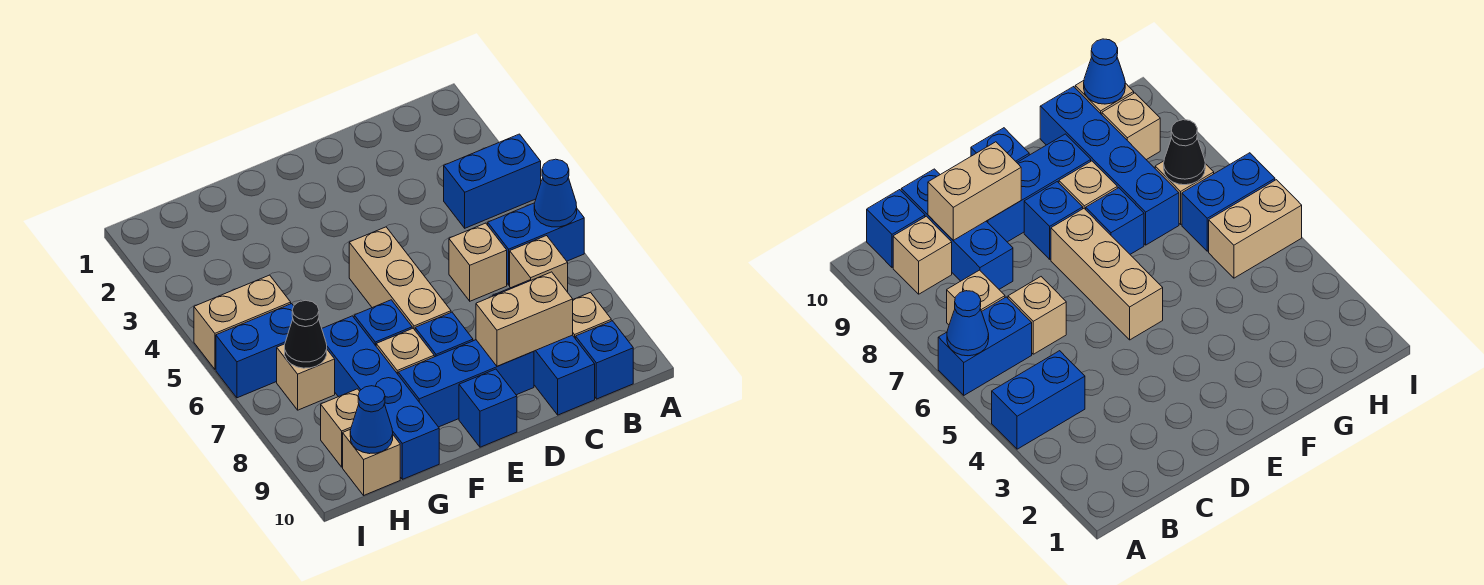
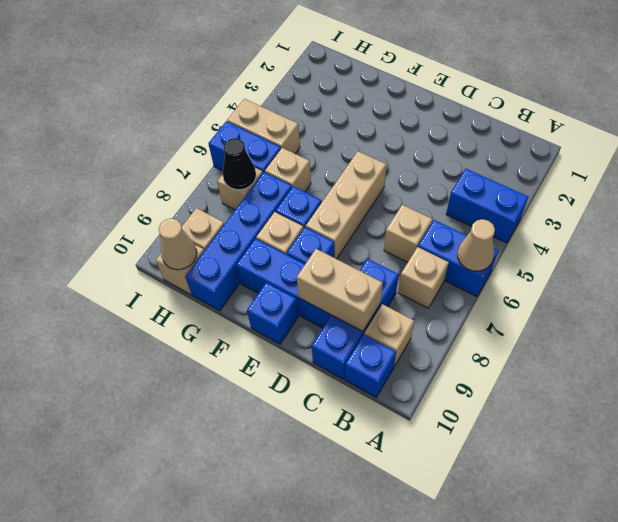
blue cone A6 level 2 -> tan cone A6 level 2
none -> tan brick G6 level 1
blue cone H10 level 2 -> tan cone H10 level 2

